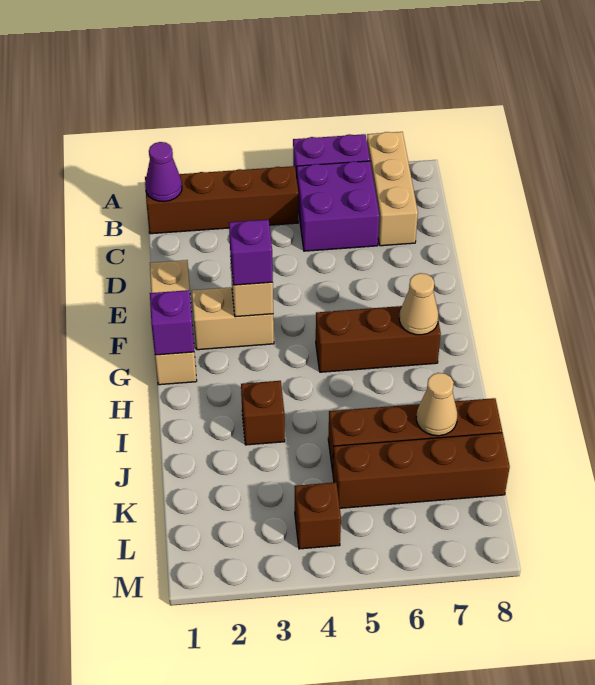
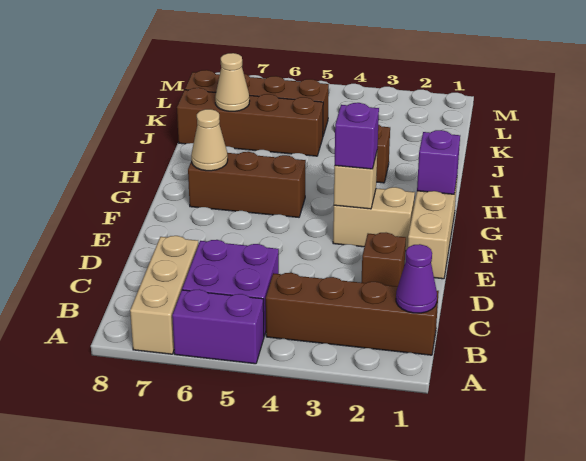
brown brick L4 level 1 -> brown brick D2 level 1

